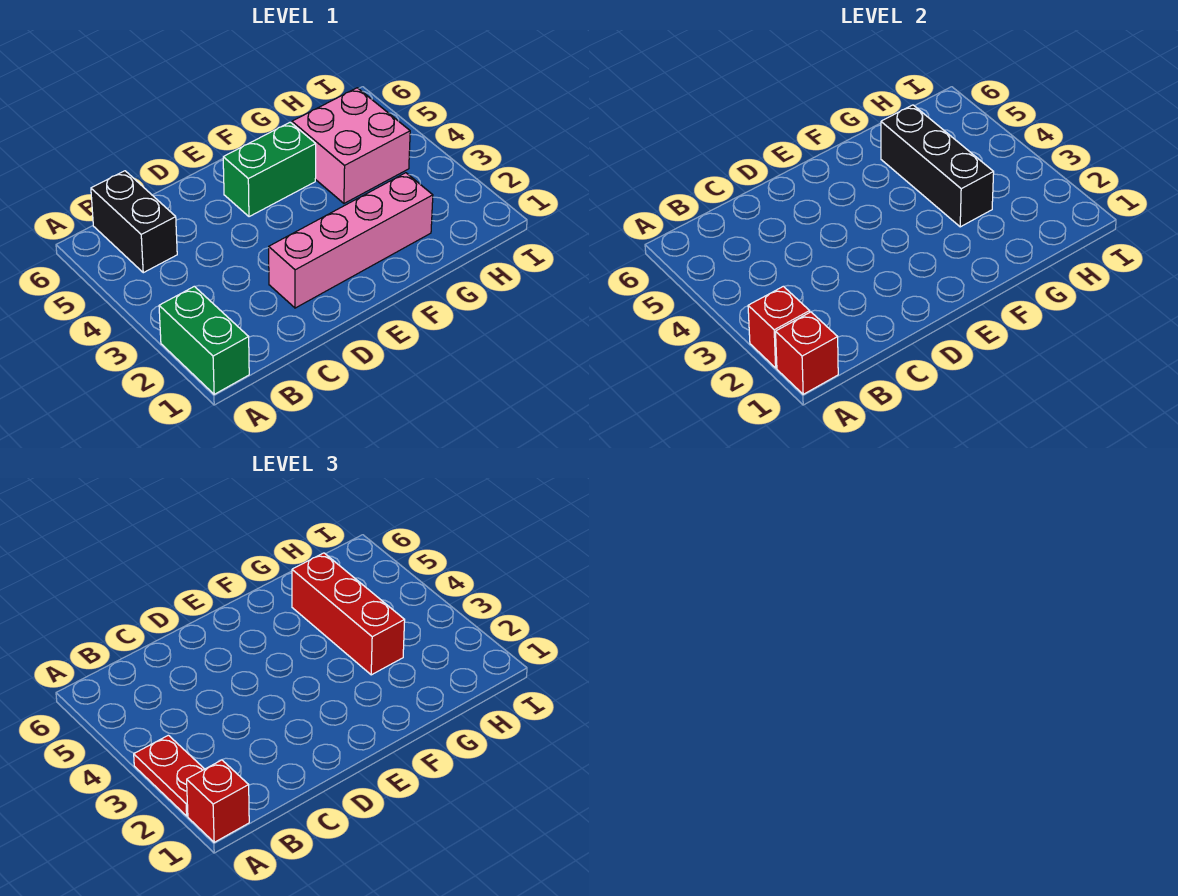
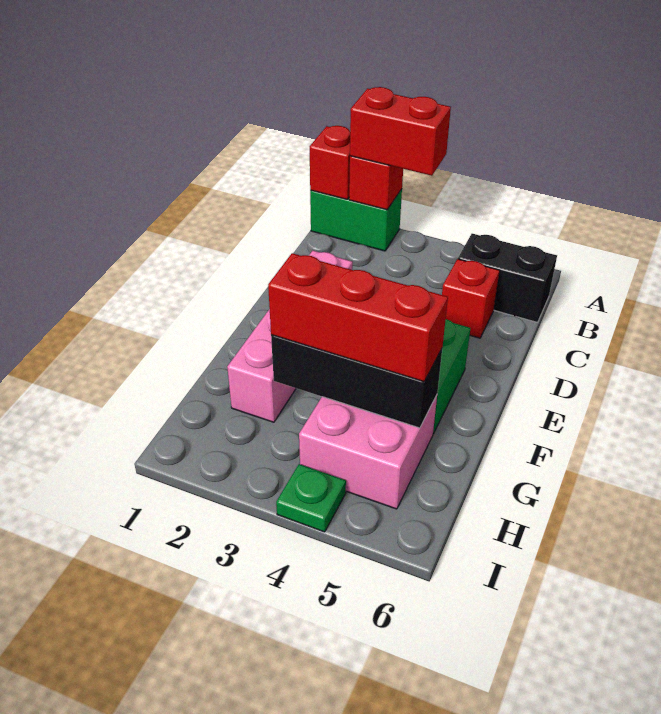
red brick A1 level 3 -> red brick C5 level 1
red plate A2:A3 level 3 -> red brick A2:A3 level 3
none -> green plate I4 level 1

